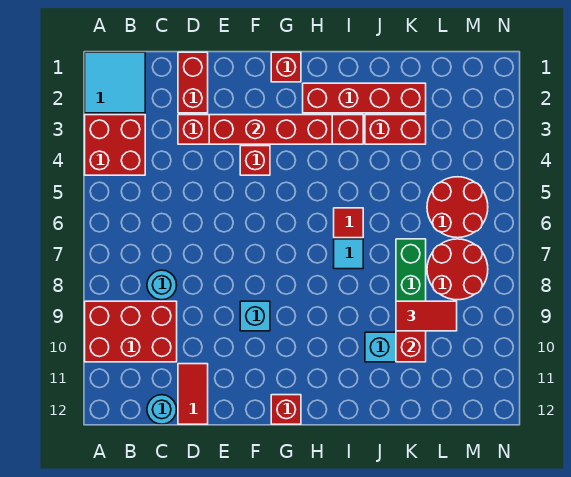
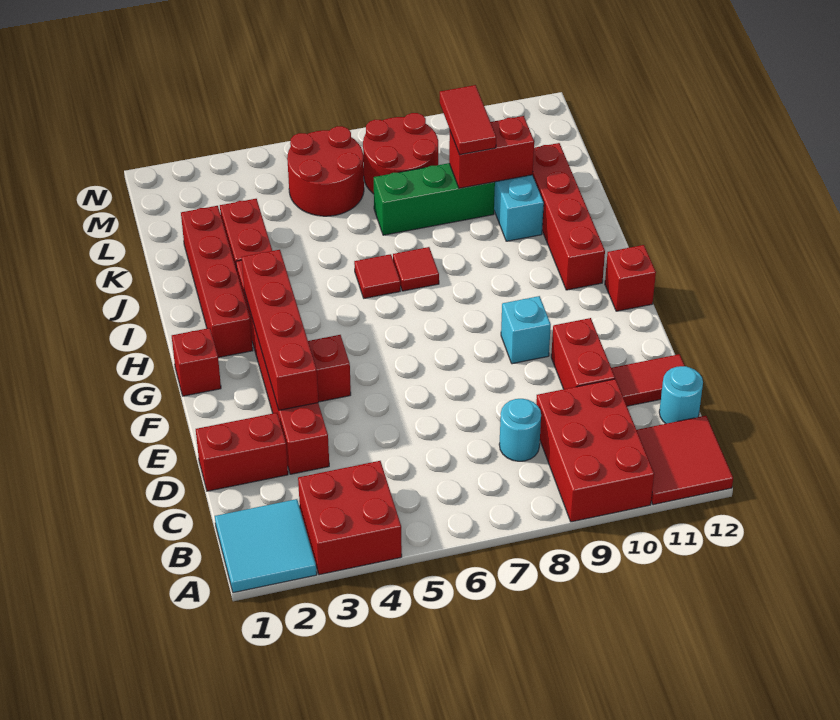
none -> red tile A11:B12 level 1
none -> red brick D10:E10 level 1
none -> red brick H11:K11 level 1
cyan tile I7 level 1 -> red tile I7 level 1

